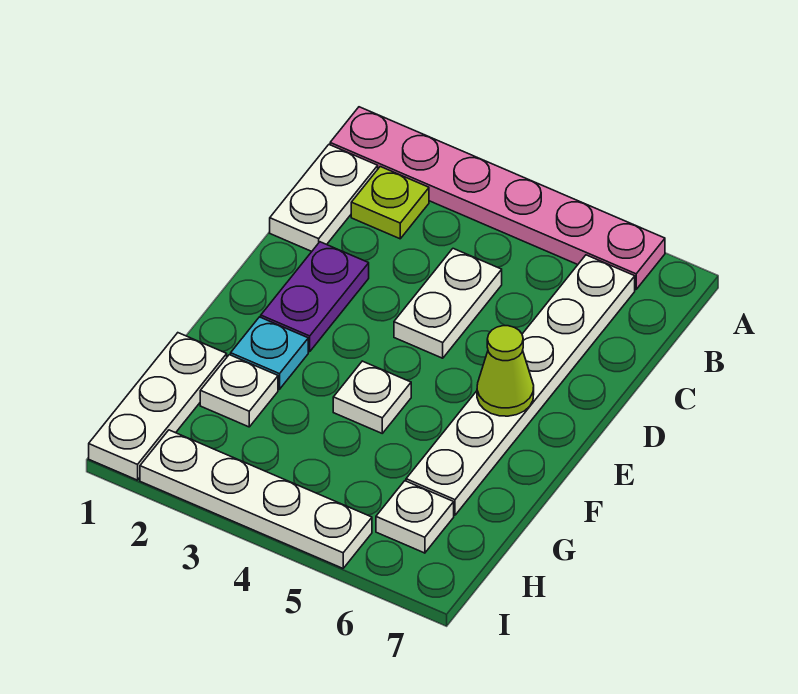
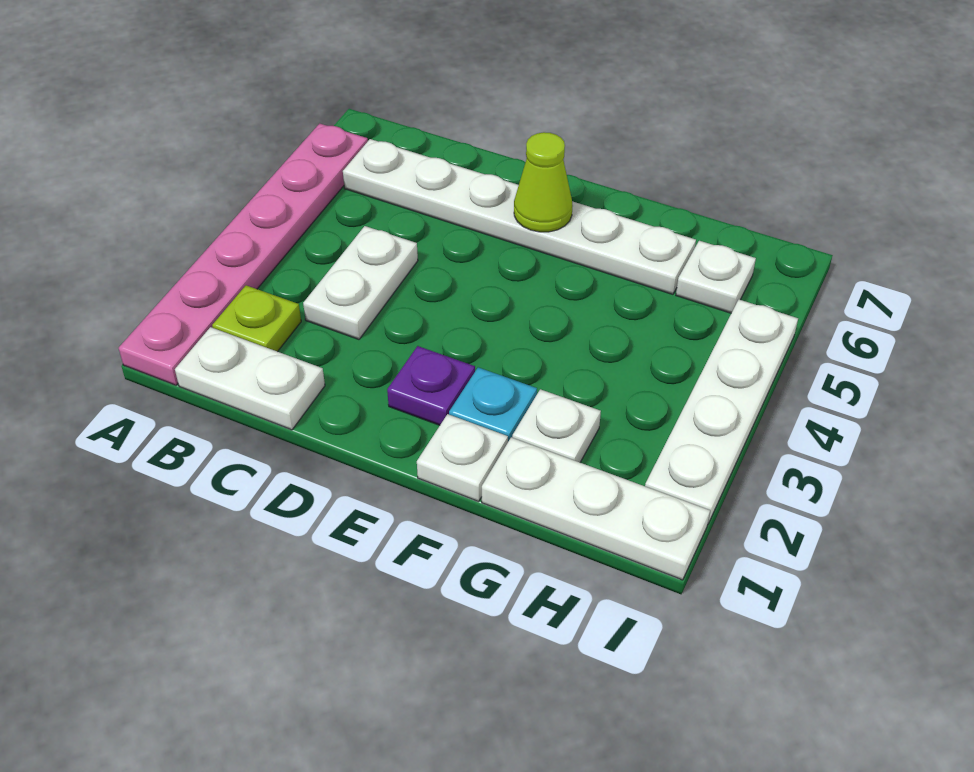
white plate C4:D4 level 1 -> white plate C3:C4 level 1
purple plate D2:E2 level 1 -> purple plate E2 level 1
white plate F4 level 1 -> white plate F1 level 1

